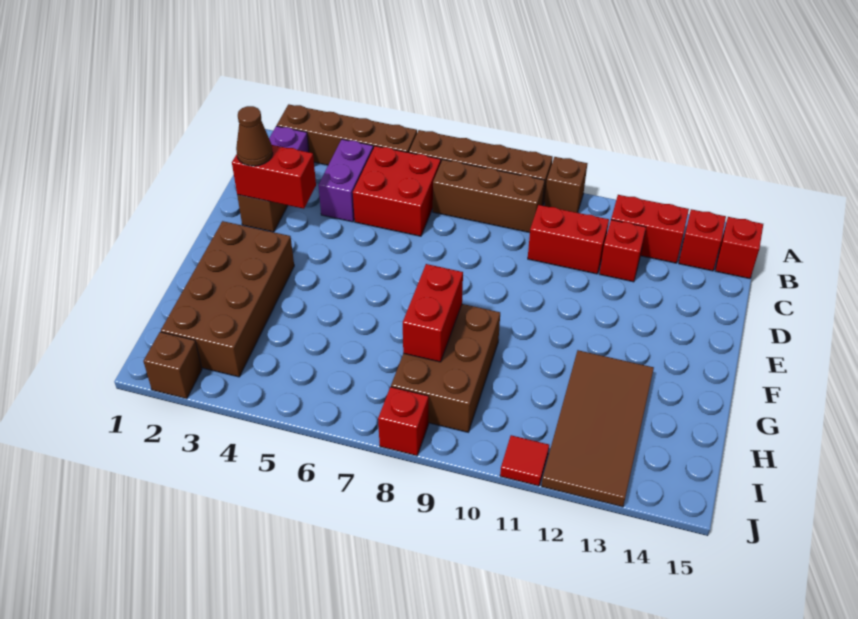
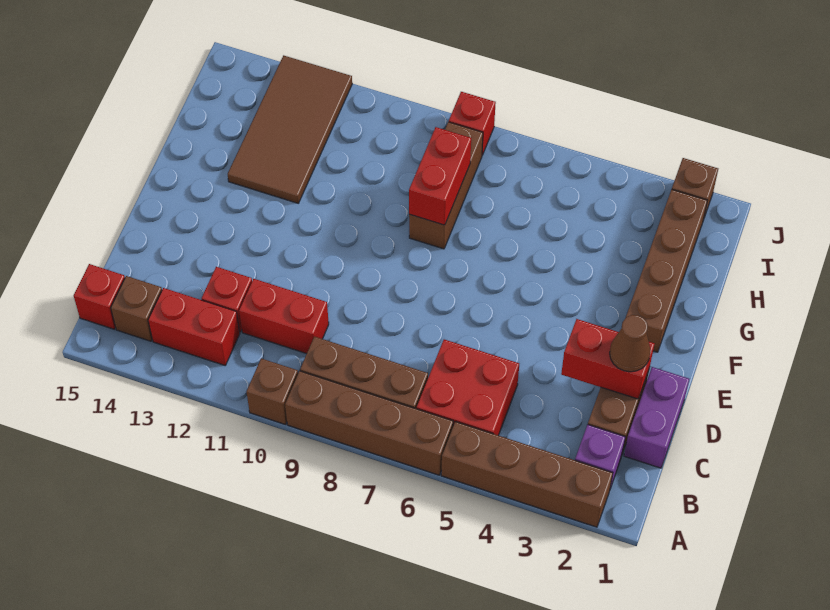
purple brick B4:C4 level 1 -> purple brick C1:D1 level 1
red brick B14 level 1 -> brown brick B14 level 1
brown brick F2:I3 level 1 -> brown brick F2:I2 level 1
brown brick G8:I9 level 1 -> brown brick G8:I8 level 1
red tile J11 level 1 -> none

